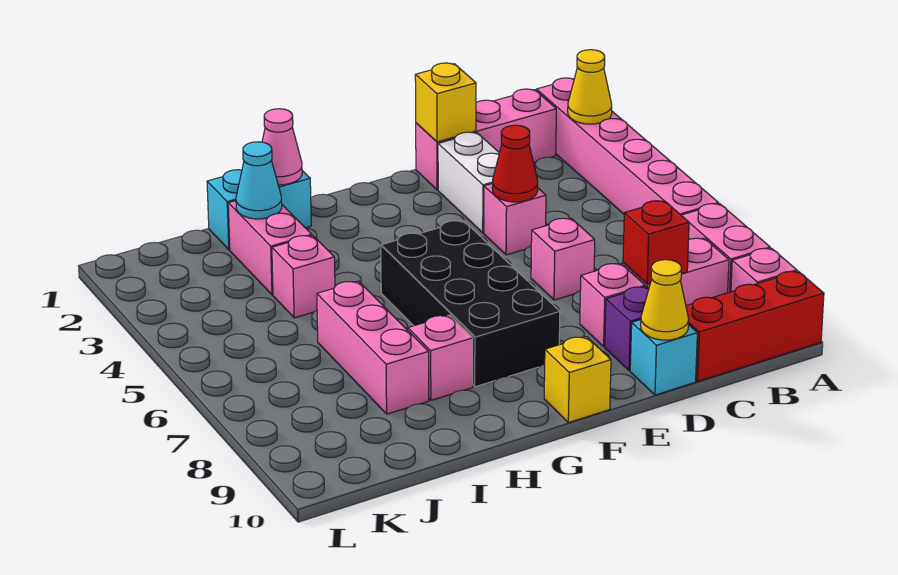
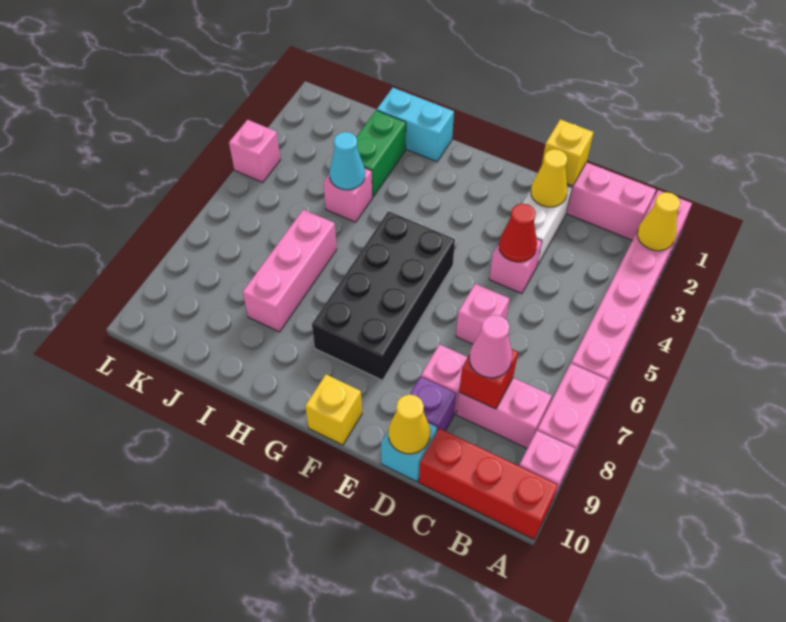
none -> yellow cone D2 level 2
pink cone H1 level 2 -> pink cone C8 level 3
pink brick H8 level 1 -> pink brick L4 level 1
pink brick I2:I3 level 1 -> green brick I2:I3 level 1
cyan cone I2 level 2 -> cyan cone I4 level 2

